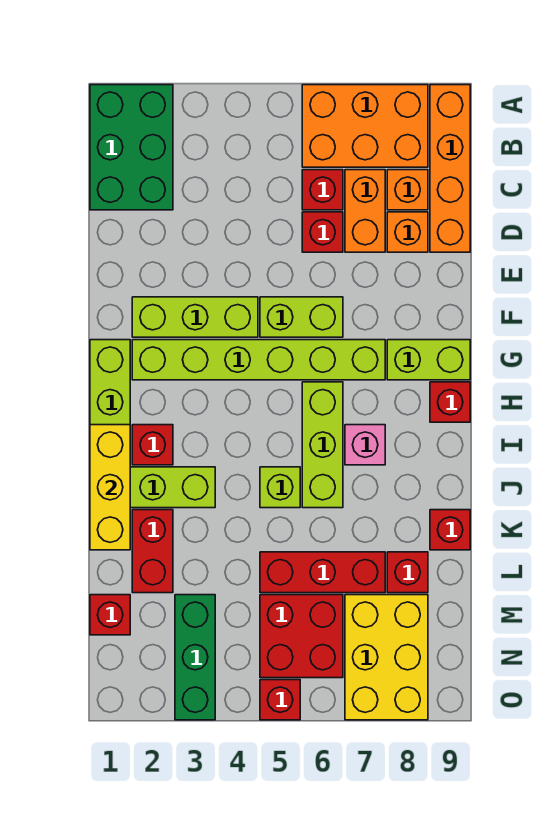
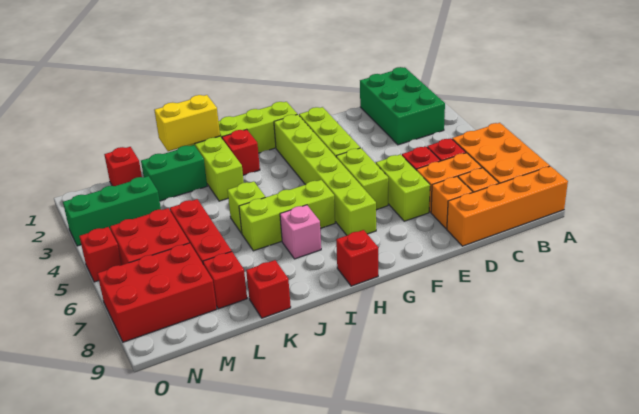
green brick A1:C2 level 1 -> green brick B1:C3 level 1
lime brick G8:G9 level 1 -> lime brick E6:E7 level 1
yellow brick I1:K1 level 2 -> yellow brick J1:K1 level 2
red brick K2:L2 level 1 -> green brick K2:L2 level 1
yellow brick M7:O8 level 1 -> red brick M7:O8 level 1

